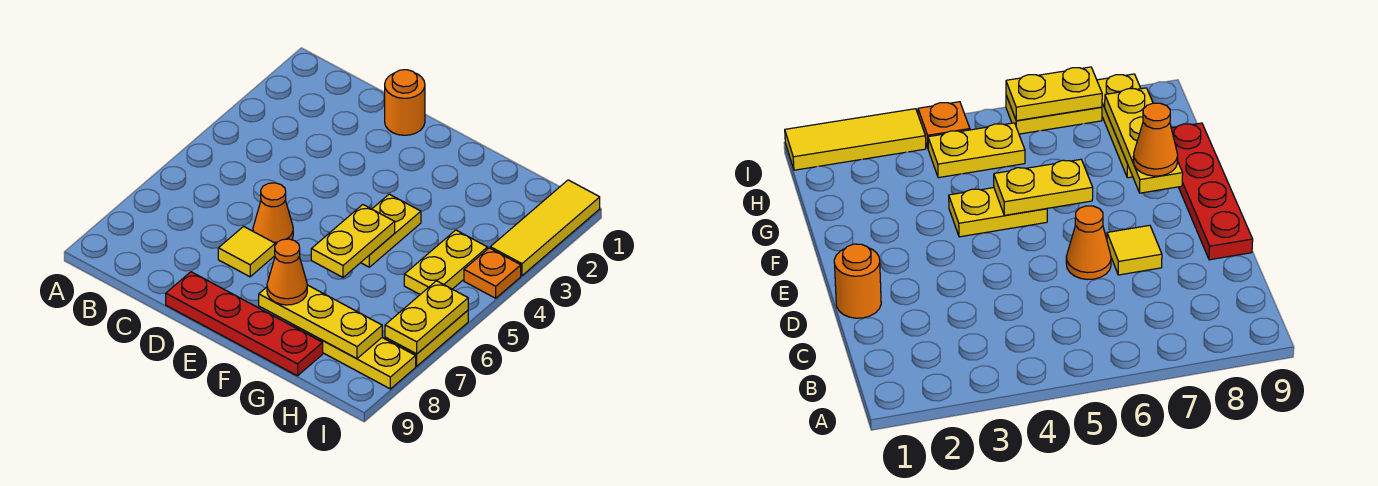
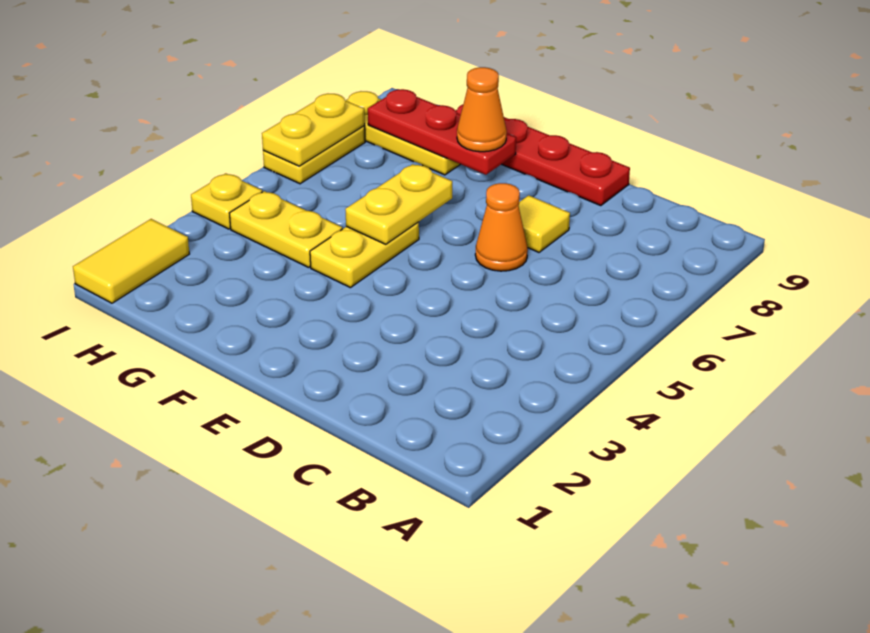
orange round brick D1 level 1 -> none
yellow plate F8:H8 level 2 -> red plate F8:H8 level 2
yellow plate H4:H5 level 1 -> yellow plate G4:H4 level 1
yellow tile I1:I3 level 1 -> yellow tile I1:I2 level 1
orange plate I4 level 1 -> yellow plate I4 level 1

